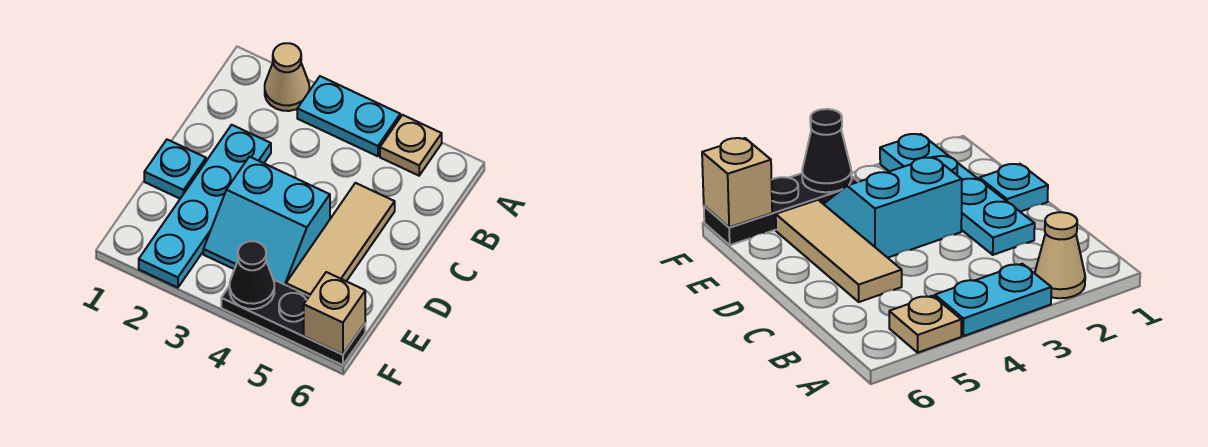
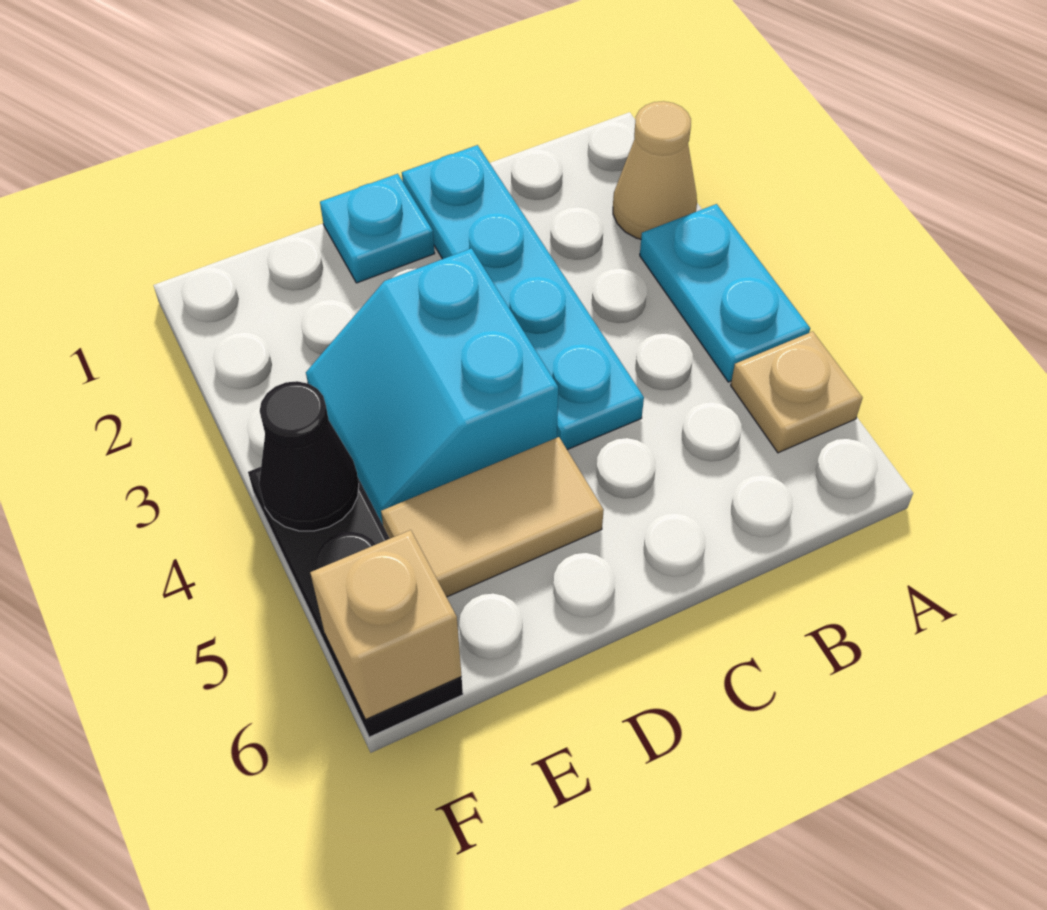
cyan plate C2:F2 level 1 -> cyan plate C1:C4 level 1
tan tile C5:E5 level 1 -> tan tile D5:E5 level 1

